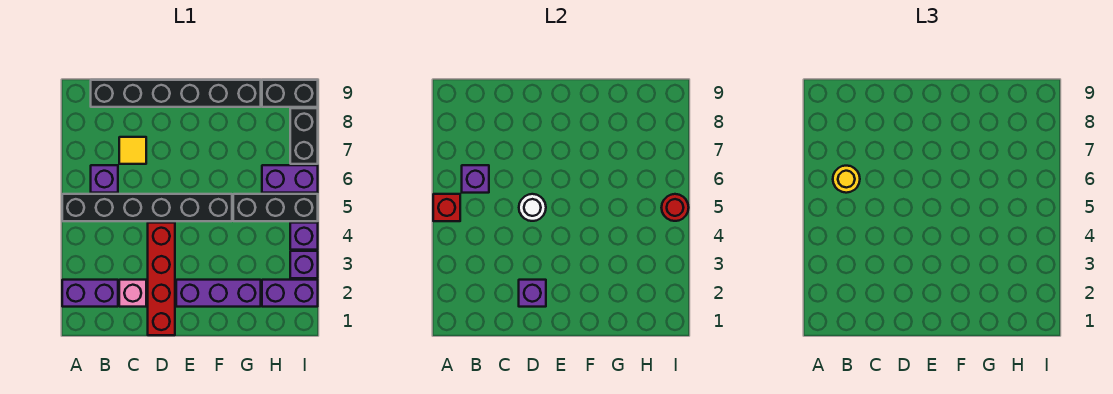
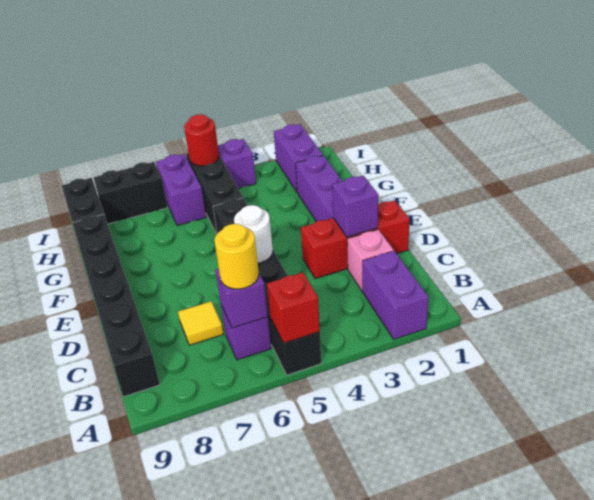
red brick D1:D4 level 1 -> red brick D1:D3 level 1
purple brick I3 level 1 -> none

